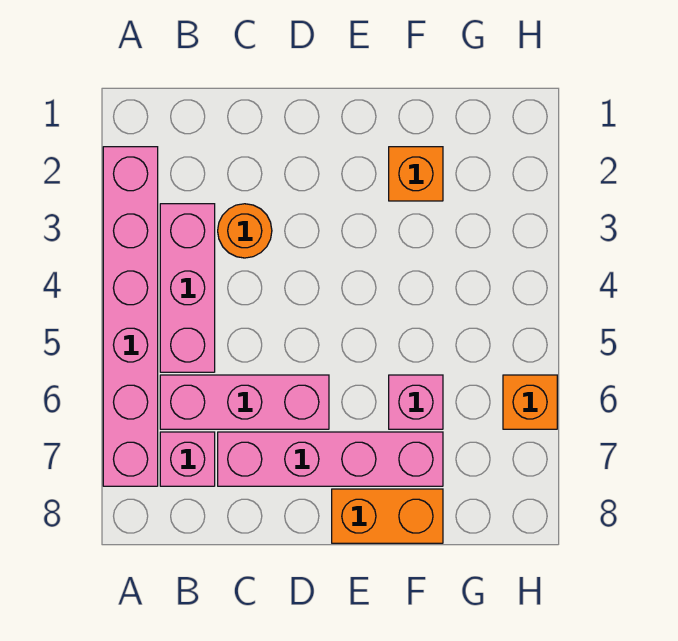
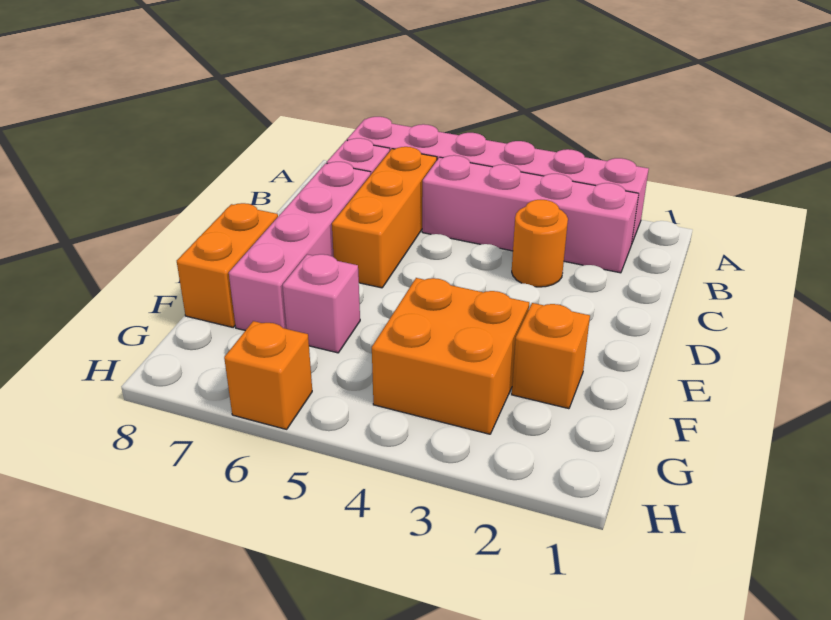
pink brick B3:B5 level 1 -> pink brick B2:B5 level 1
pink brick B6:D6 level 1 -> orange brick B6:D6 level 1
none -> orange brick F3:G4 level 1

